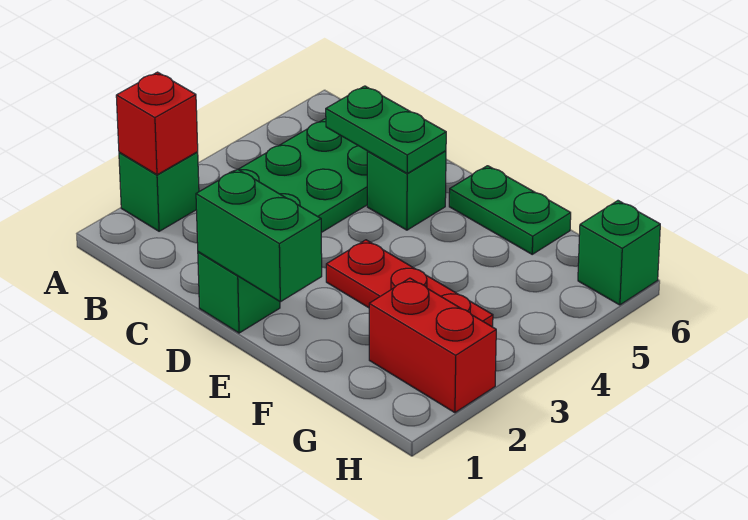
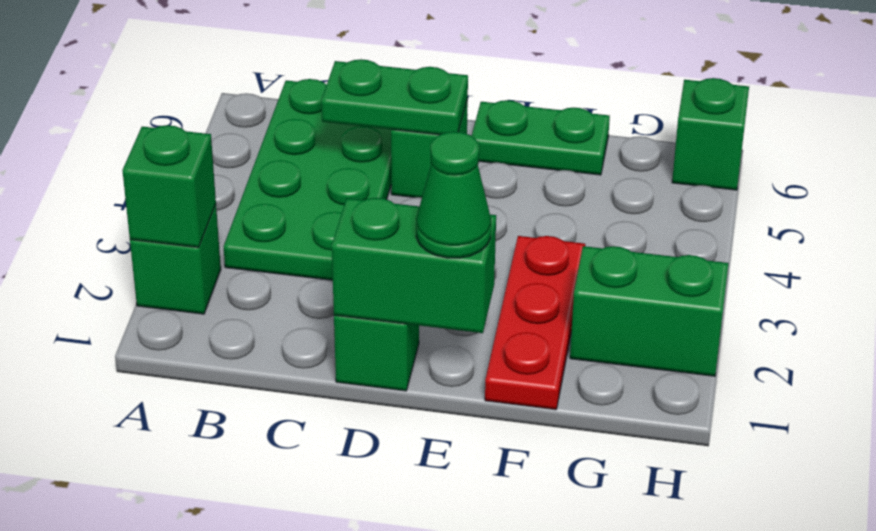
red brick A2 level 2 -> green brick A2 level 2
none -> green cone E1 level 3
red plate E3:G3 level 1 -> red plate F1:F3 level 1
red brick G2:H2 level 1 -> green brick G2:H2 level 1

